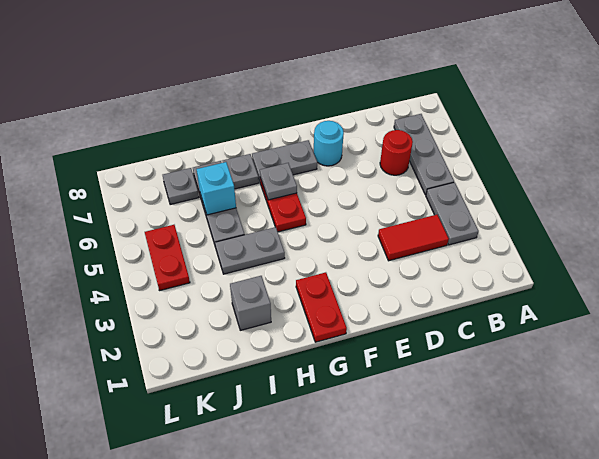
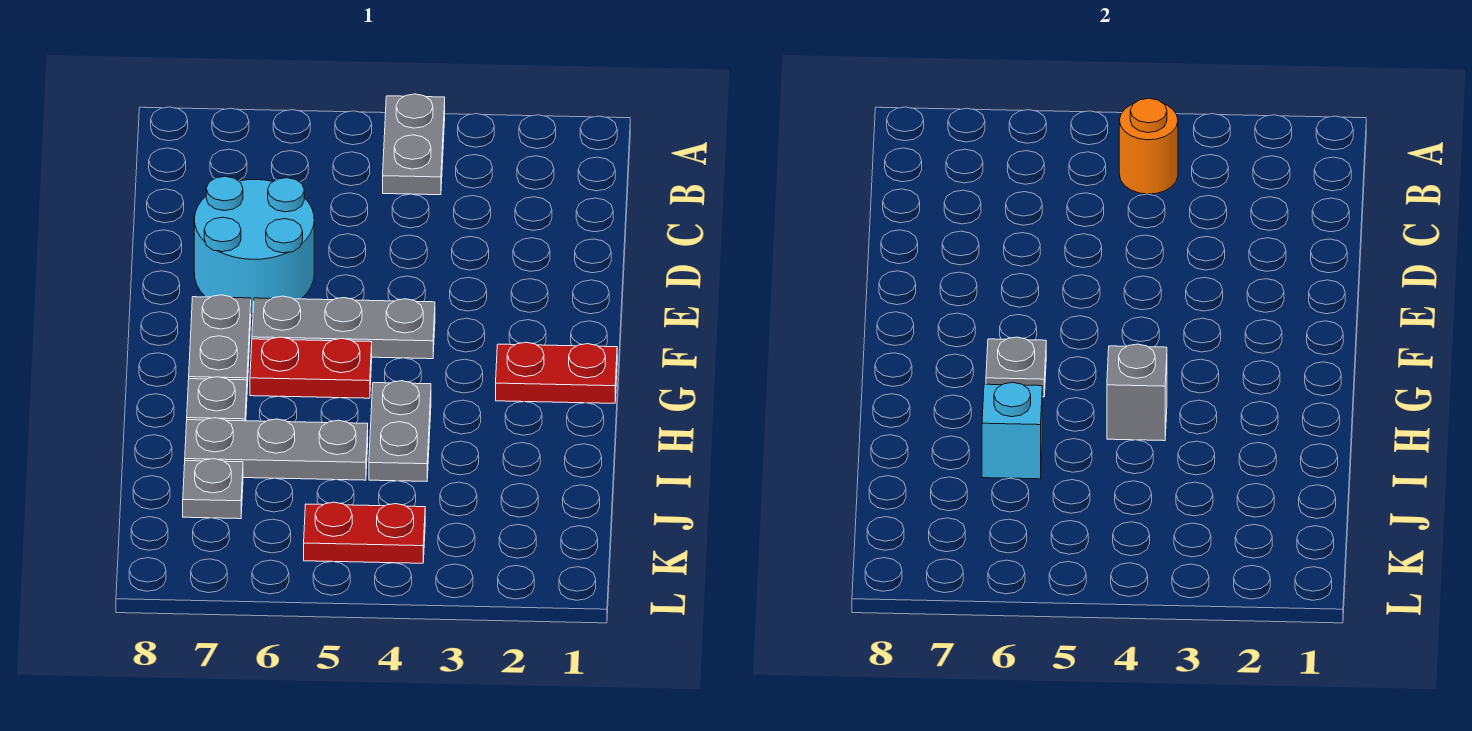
grey plate B3:B4 level 1 -> grey plate A4:B4 level 1
none -> orange round brick B4 level 2
grey plate B5:B7 level 1 -> grey plate F4:F6 level 1
red tile C3:D3 level 1 -> none
red round brick C6 level 1 -> none
cyan round brick E7 level 1 -> cyan round brick D6:E7 level 1
grey brick I2 level 1 -> grey brick H4 level 2

